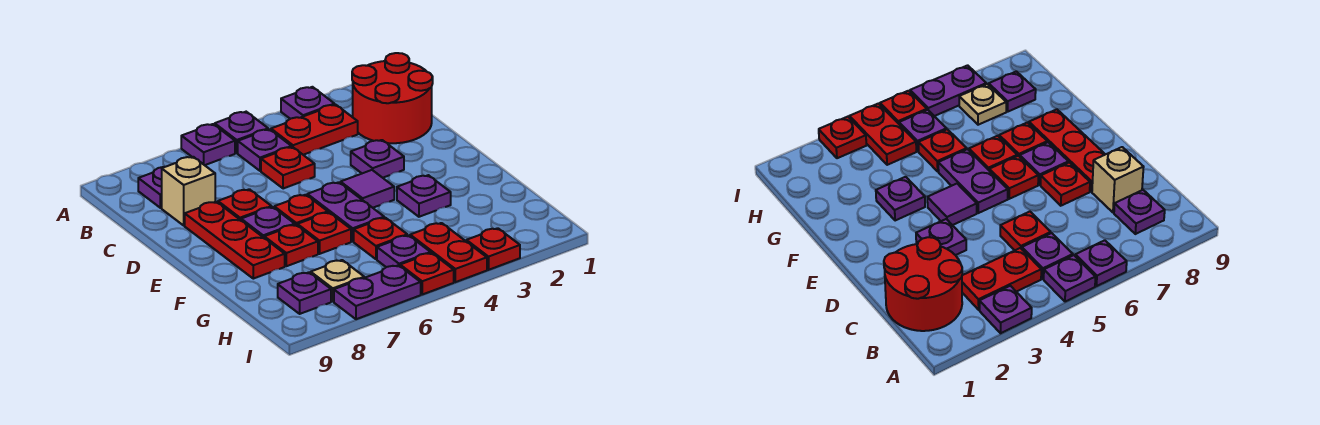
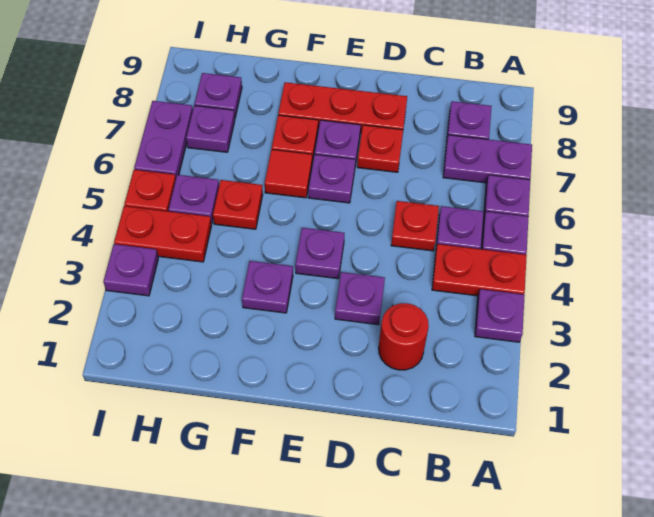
red round brick B1:C2 level 1 -> red round brick C2 level 1
red plate B3:B4 level 1 -> red plate A4:B4 level 1
tan brick C8 level 1 -> none
purple tile E4 level 1 -> purple plate E4 level 1
purple plate E5:F5 level 1 -> purple plate A7:B7 level 1
red plate E6 level 1 -> purple plate E6 level 1
red plate F6 level 1 -> red tile F6 level 1
tan plate H7 level 1 -> purple plate H7 level 1
red plate I3 level 1 -> purple plate I3 level 1

